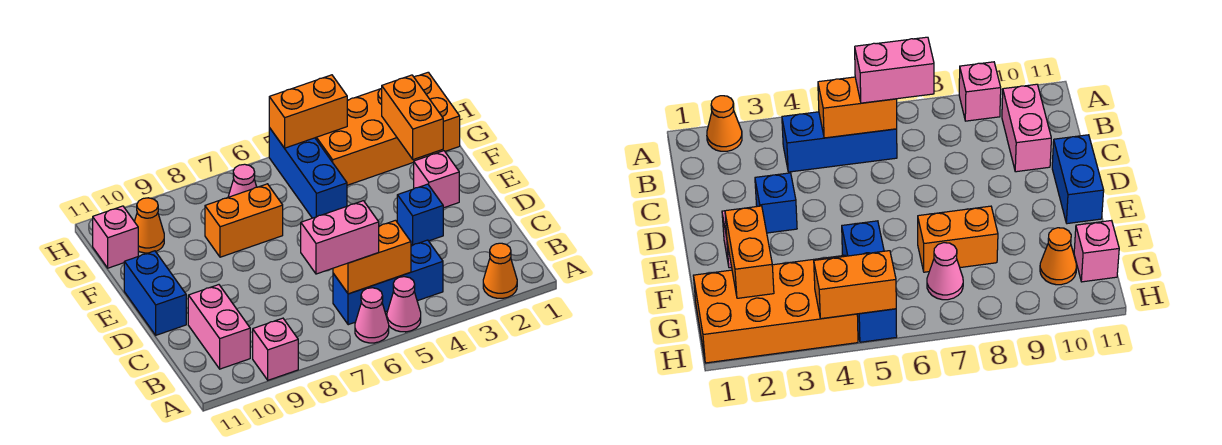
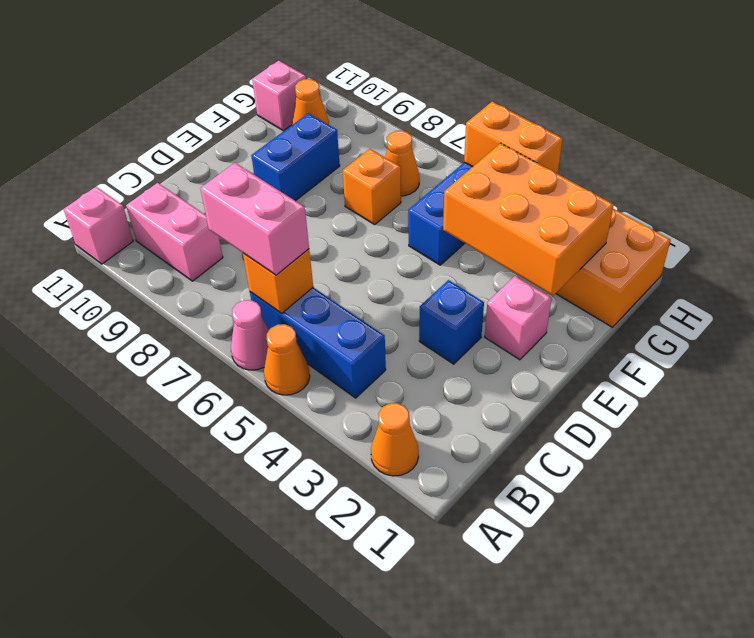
pink cone A5 level 1 -> orange cone A5 level 1
pink brick A9 level 1 -> pink brick A11 level 1
orange brick B5:B6 level 2 -> orange brick B6 level 2
pink brick B10:C10 level 1 -> pink brick B9:B10 level 1
blue brick D11:E11 level 1 -> blue brick E9:F9 level 1
orange brick F2:G2 level 2 -> orange brick F2:G4 level 2
orange brick F7:F8 level 1 -> orange brick F7 level 1
pink cone G7 level 1 -> orange cone G7 level 1

